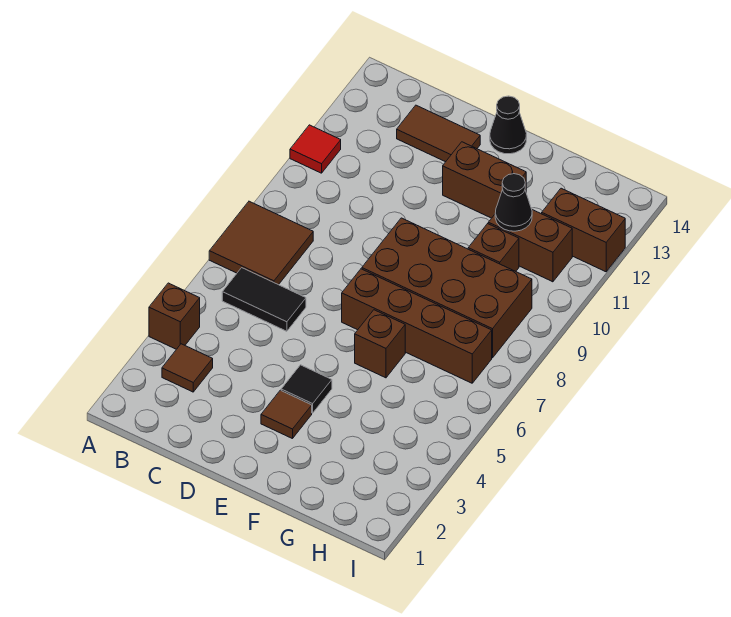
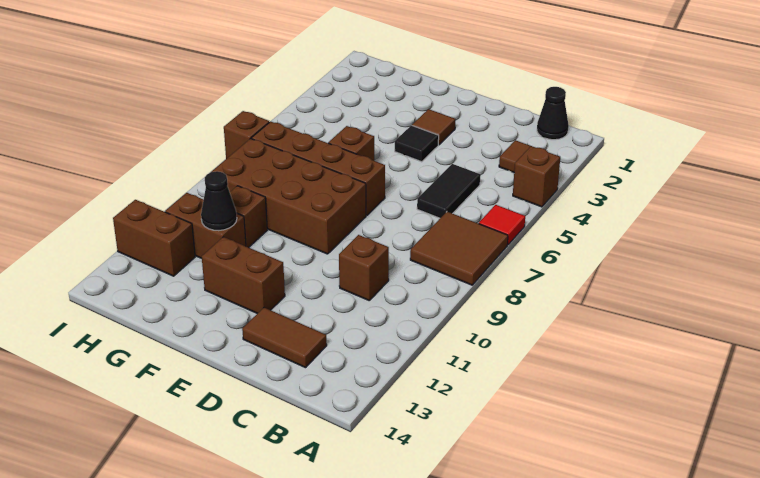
red tile A11 level 1 -> red tile A6 level 1
black tile B6:C6 level 1 -> black tile C5:C6 level 1
none -> brown brick C10 level 1
black cone E14 level 1 -> black cone B1 level 1
none -> brown brick I7 level 1

